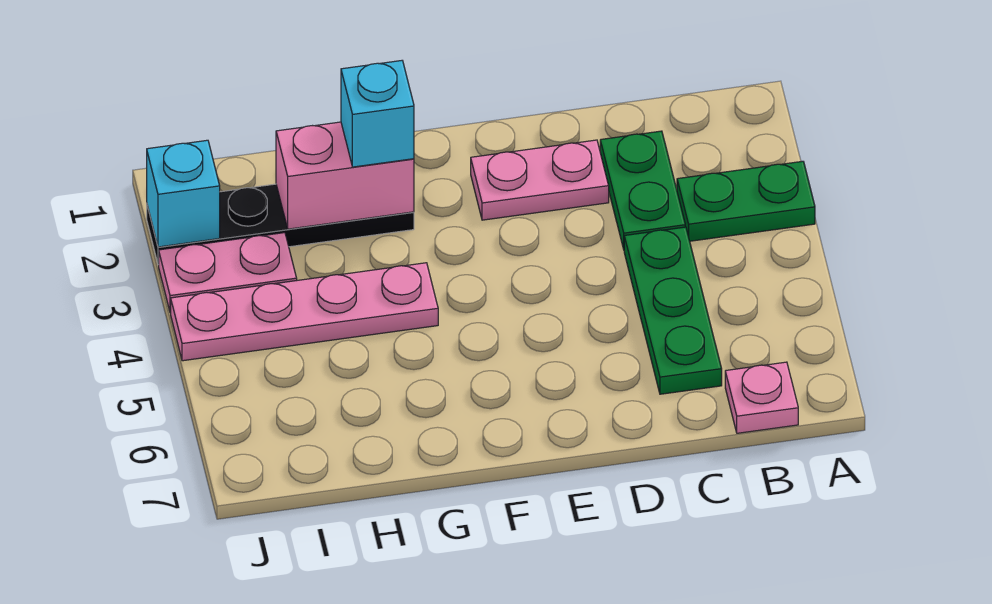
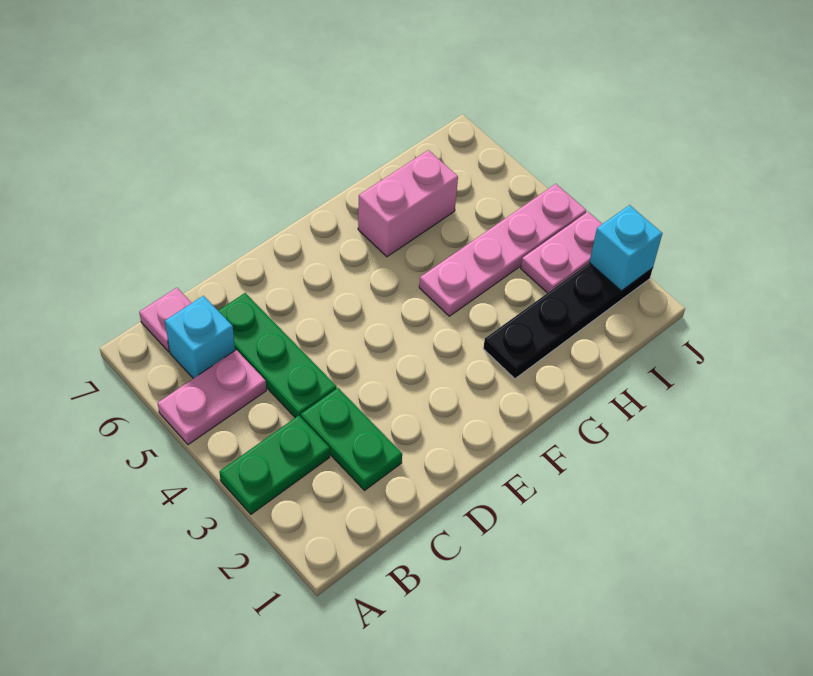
pink plate D2:E2 level 1 -> pink plate A5:B5 level 1
pink brick G2:H2 level 2 -> pink brick G6:H6 level 1
cyan brick G2 level 3 -> cyan brick B6 level 1

